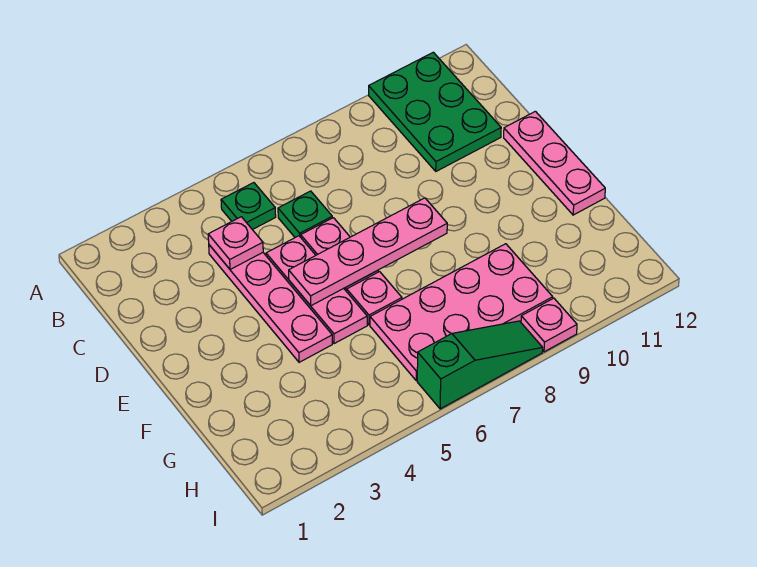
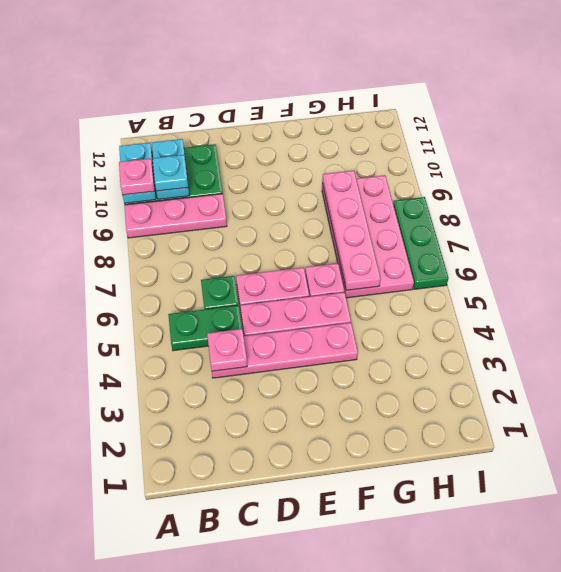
none -> cyan plate A10:A11 level 2
green plate B5 level 1 -> green plate B5:C5 level 1
none -> cyan plate B10:B11 level 2
none -> cyan plate B10 level 3
pink plate D12:F12 level 1 -> pink plate A9:C9 level 1
pink plate E5:E8 level 2 -> pink plate G6:G9 level 2
green slope I6:I8 level 1 top 6 -> green plate I6:I8 level 1
pink plate I9 level 1 -> pink plate A10 level 3

